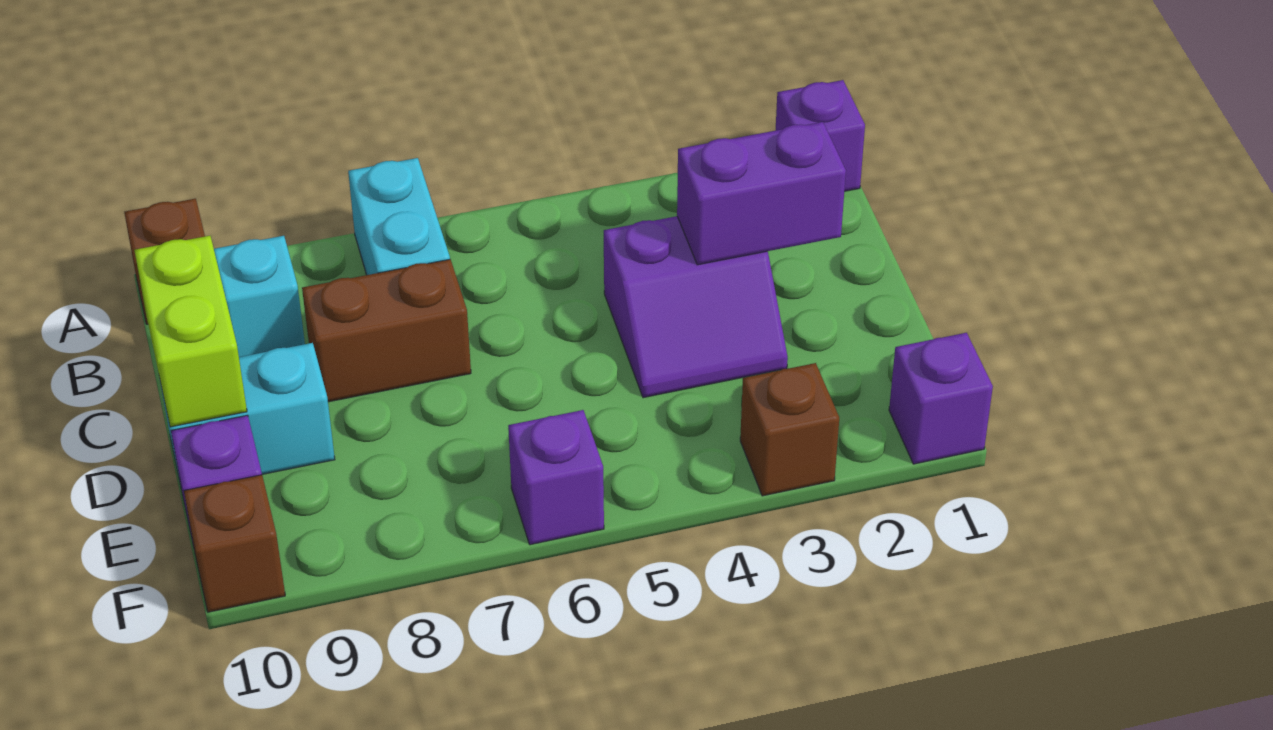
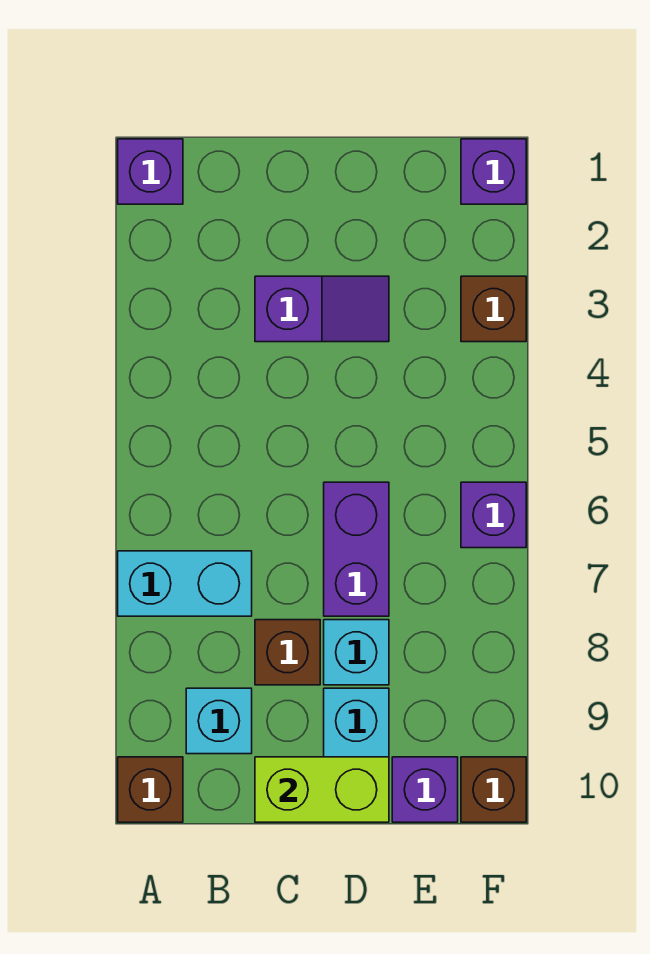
purple brick C2:C3 level 2 -> purple brick D6:D7 level 1
purple slope C3:D4 level 1 top C -> purple slope C3:D3 level 1 top C
brown brick C7:C8 level 1 -> brown brick C8 level 1
none -> cyan brick D8 level 1

